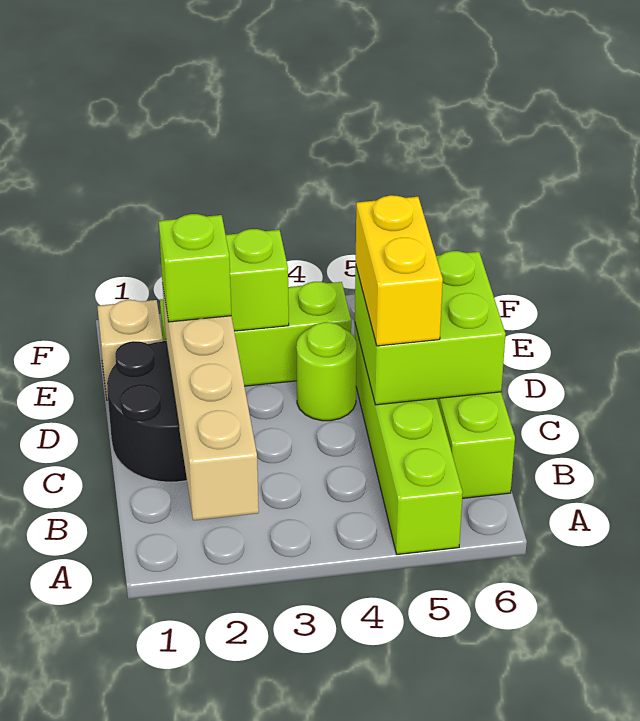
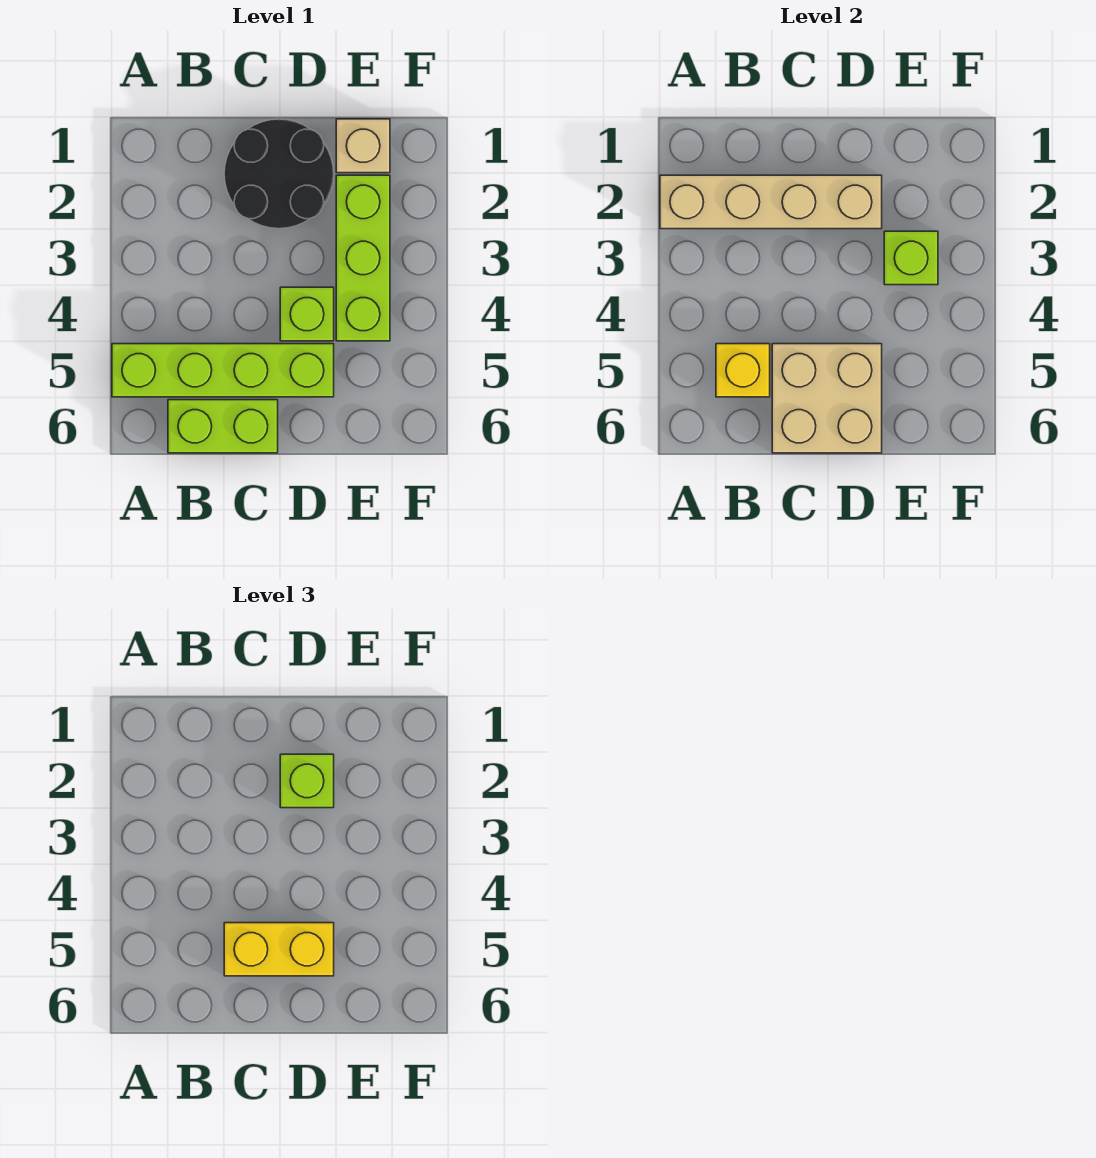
none -> yellow brick B5 level 2
lime brick C5:D6 level 2 -> tan brick C5:D6 level 2
lime round brick D4 level 1 -> lime brick D4 level 1

